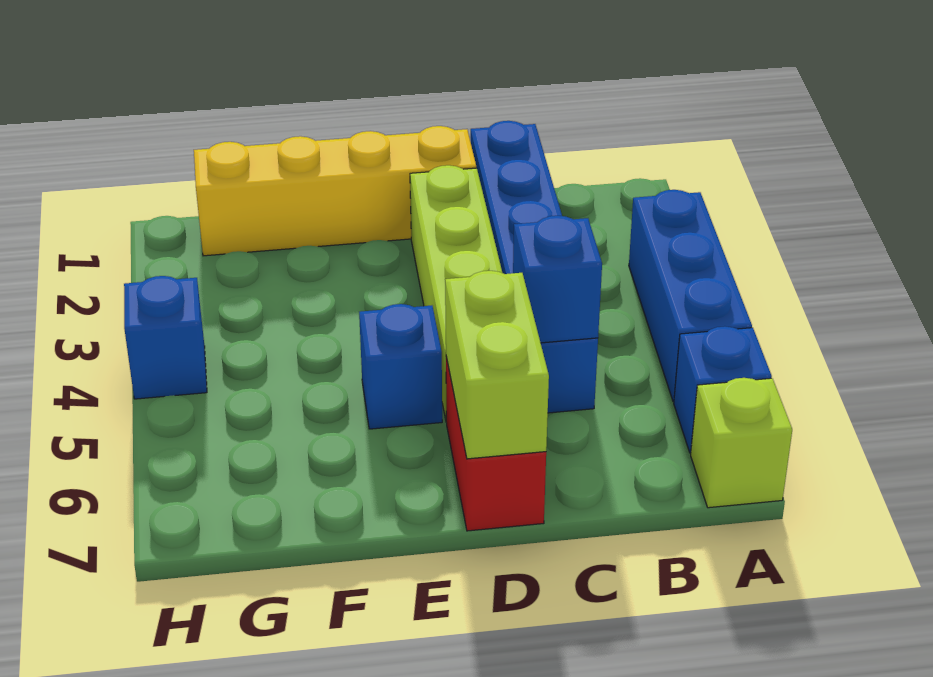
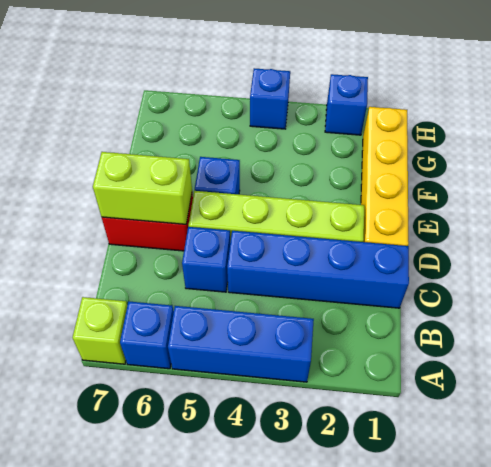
blue brick C5 level 2 -> blue brick H2 level 1

